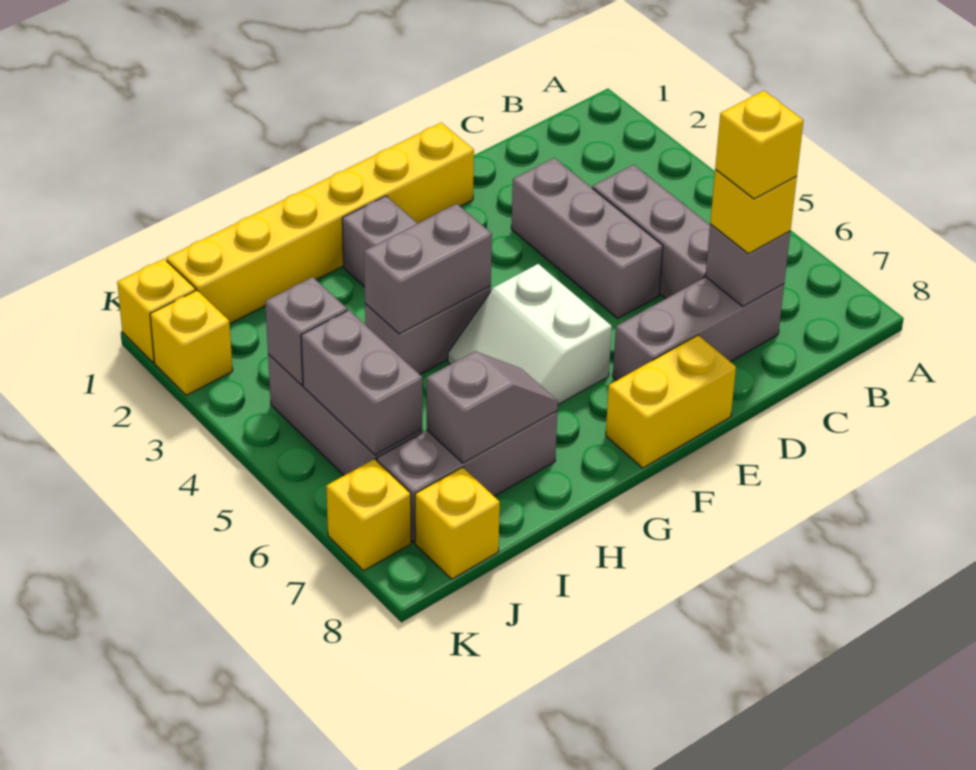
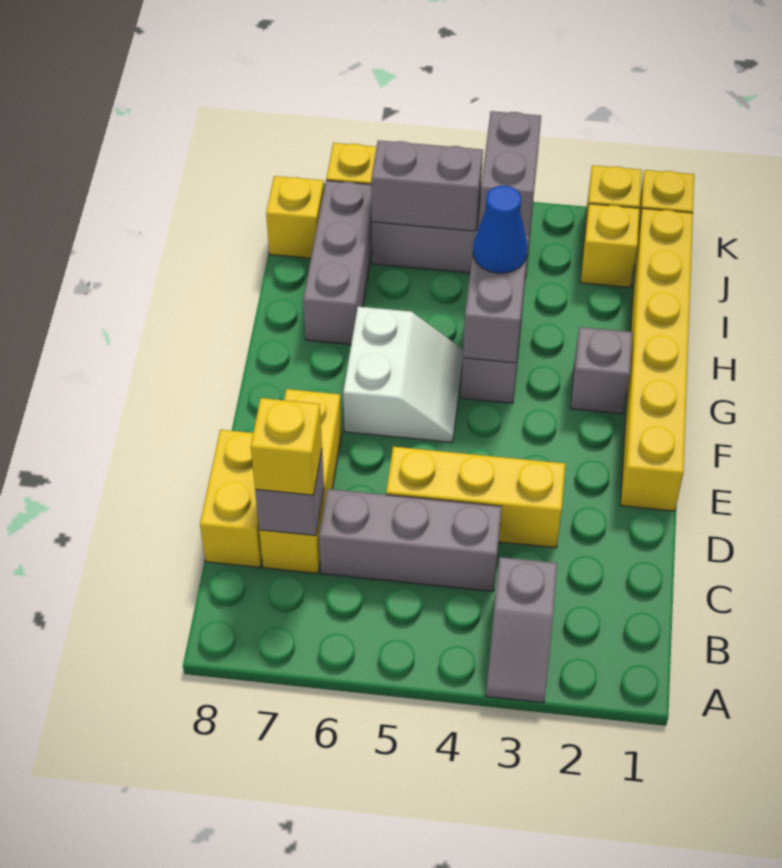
grey brick C7:E7 level 1 -> yellow brick C7:E7 level 1
yellow brick C7 level 4 -> yellow brick J2 level 1
grey brick D3:D5 level 1 -> yellow brick D3:D5 level 1
yellow brick E8:F8 level 1 -> yellow brick C8:D8 level 1
white slope F5:G6 level 1 top F -> white slope F5:G6 level 1 top 6
none -> blue cone H4 level 3
grey slope H7:I7 level 2 top I -> grey slope A3:B3 level 1 top B
grey brick J4 level 2 -> grey brick J4:K4 level 2

